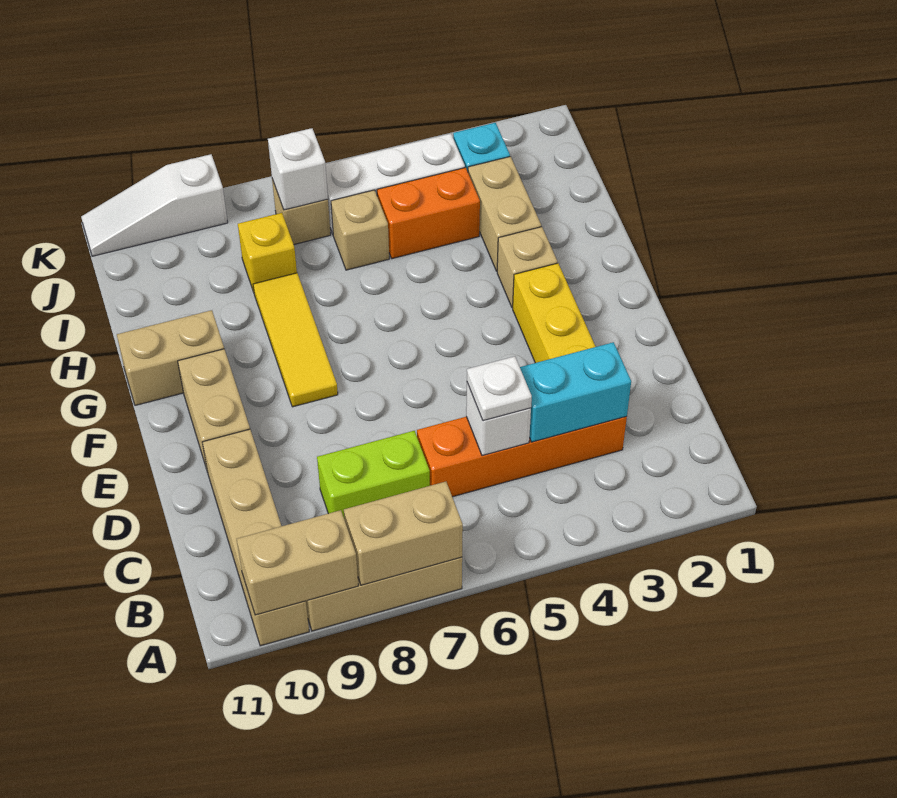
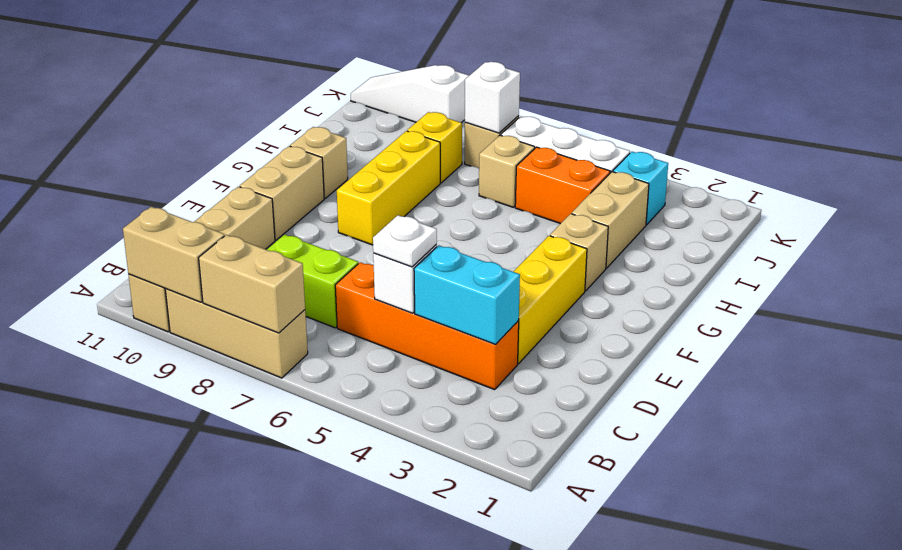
yellow tile F8:H8 level 1 -> yellow brick F8:H8 level 1
tan brick G10:G11 level 1 -> tan brick G10 level 1

